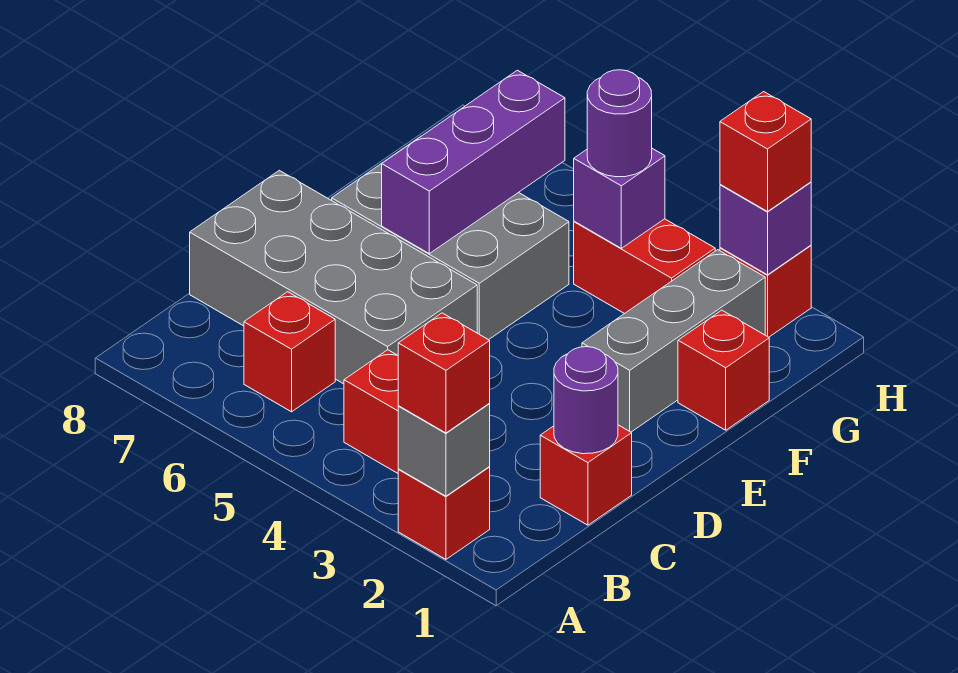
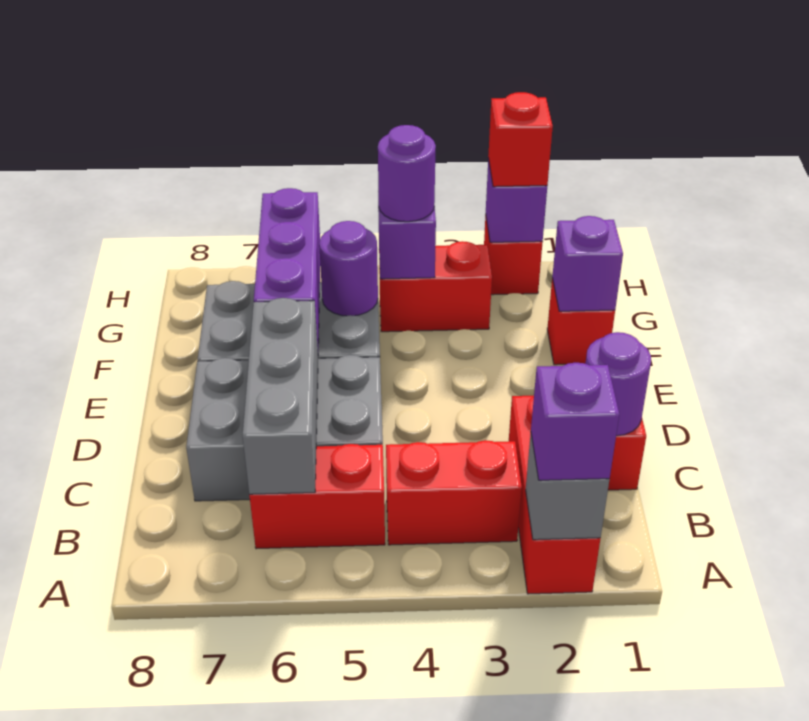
red brick A2 level 1 -> red brick A2:C2 level 1
red brick A2 level 3 -> purple brick A2 level 3
red brick B6 level 1 -> red brick B5:B6 level 1
grey brick C5:D8 level 1 -> grey brick C5:D7 level 1
grey brick E2:G2 level 1 -> grey brick B6:D6 level 2
none -> purple brick F1 level 2
none -> purple round brick F5 level 2

